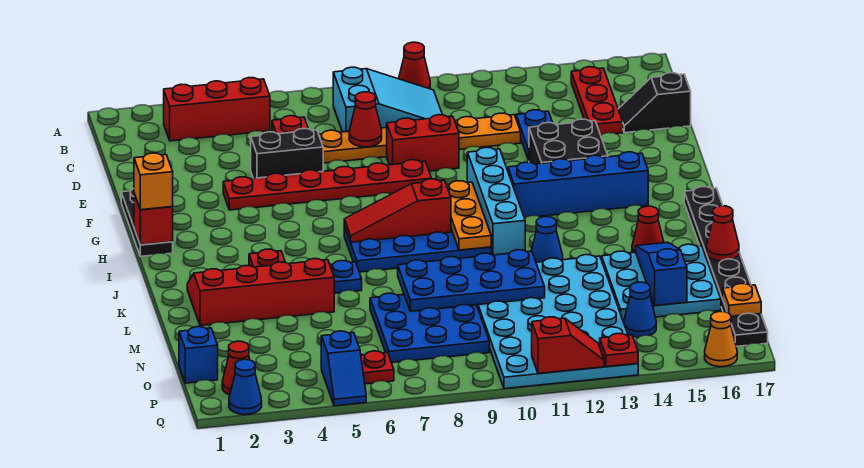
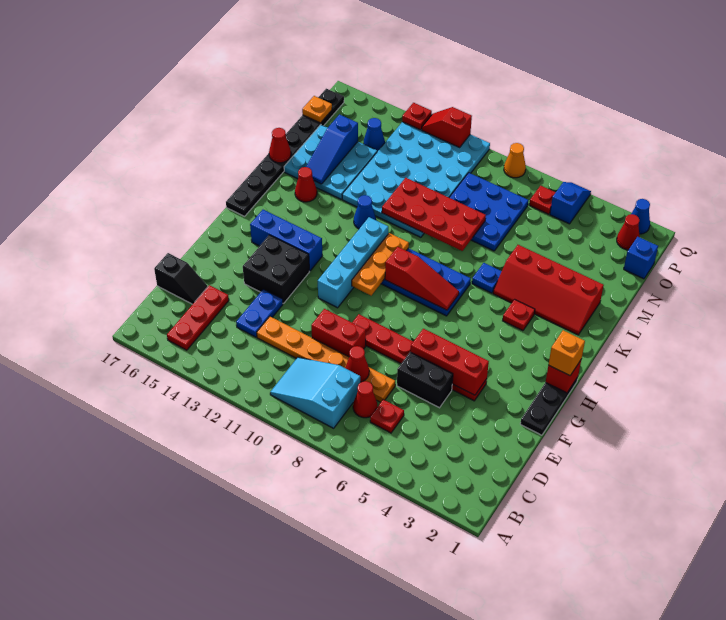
red cone A10 level 1 -> red cone C7 level 1
red brick B3:B5 level 1 -> red brick F4:F6 level 2
blue brick H12:H15 level 1 -> blue brick H13:H15 level 1
blue plate L8:M11 level 2 -> red plate L8:M11 level 2
orange cone Q16 level 1 -> orange cone Q8 level 1

